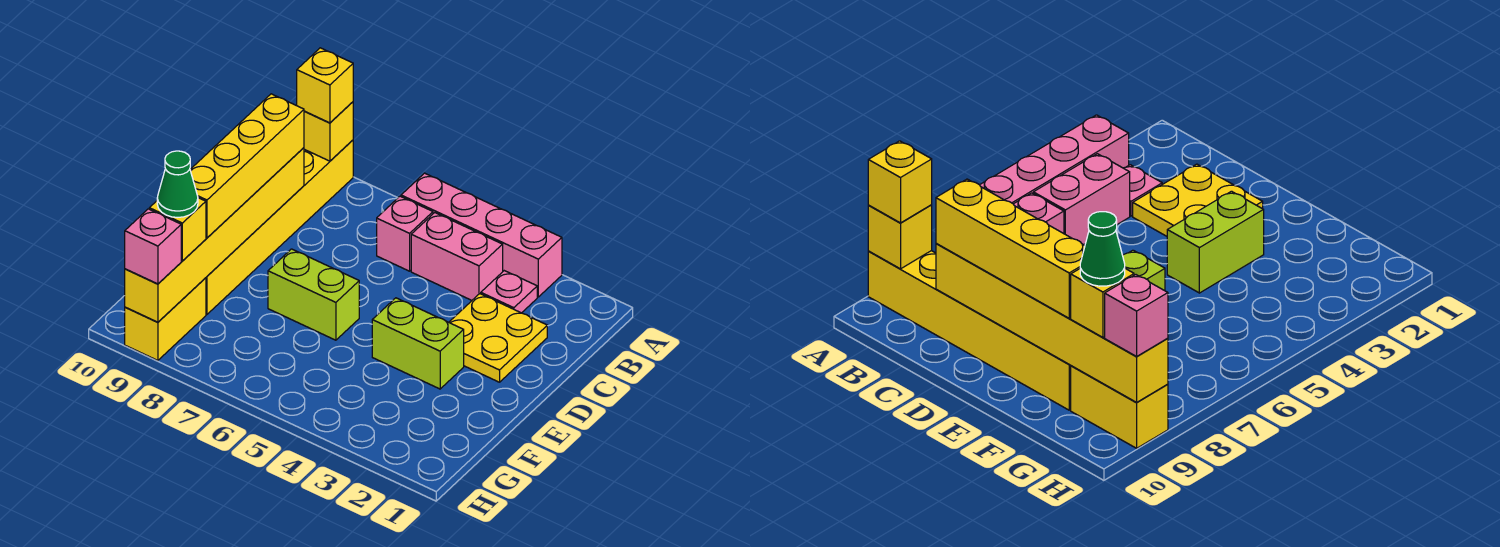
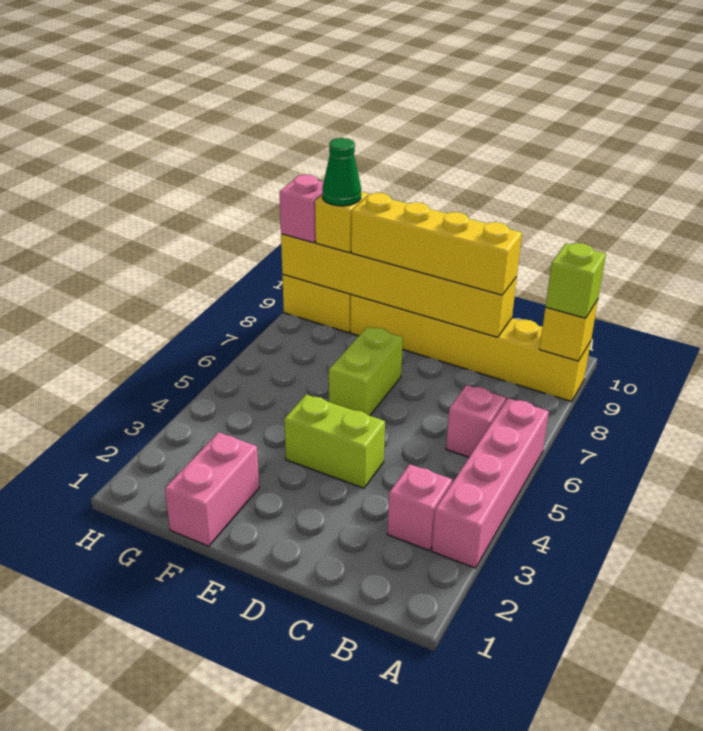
yellow brick A9 level 3 -> lime brick A9 level 3
pink plate B3 level 1 -> pink brick B3 level 1
pink brick B4:B5 level 1 -> pink brick F1:F2 level 1
yellow plate C2:D3 level 1 -> none
lime brick E3:E4 level 1 -> lime brick D4:E4 level 1

